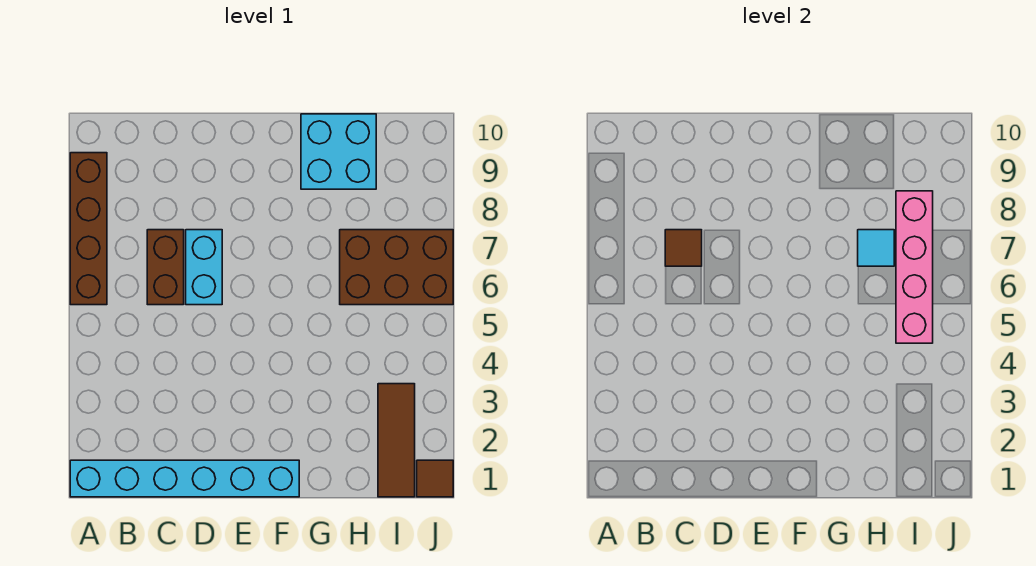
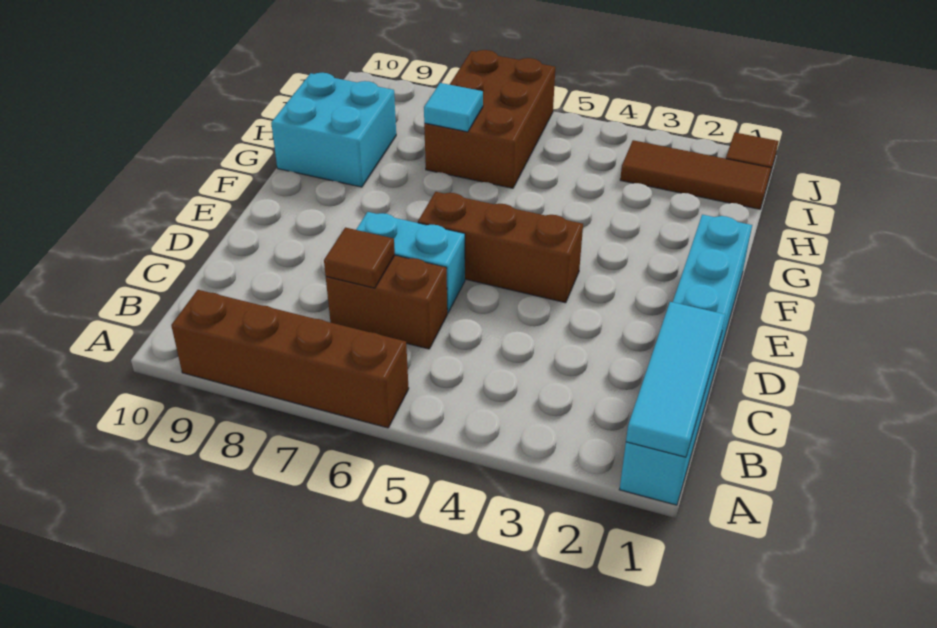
none -> cyan tile A1:C1 level 2
none -> brown brick E4:E6 level 1
pink brick I5:I8 level 2 -> none

